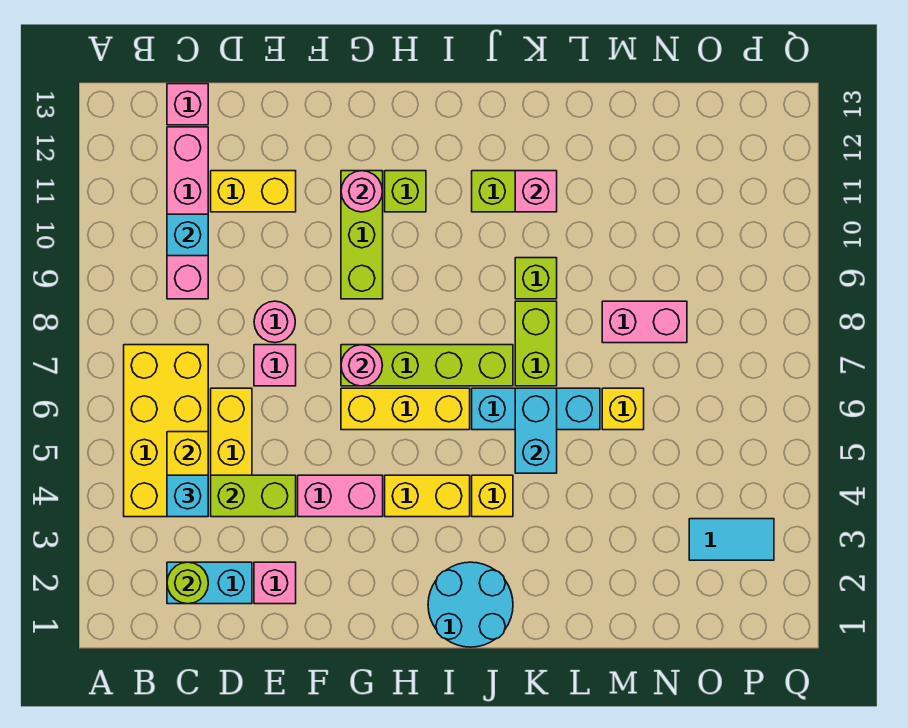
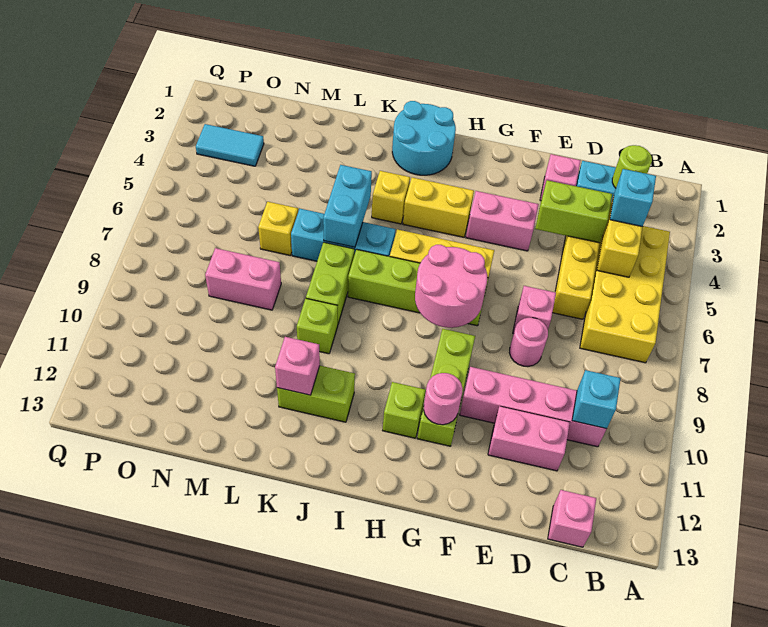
pink brick C9:C12 level 1 -> pink brick C10:F10 level 1
yellow brick D11:E11 level 1 -> pink brick D11:E11 level 1
pink round brick G7 level 2 -> pink round brick G7:H8 level 2

